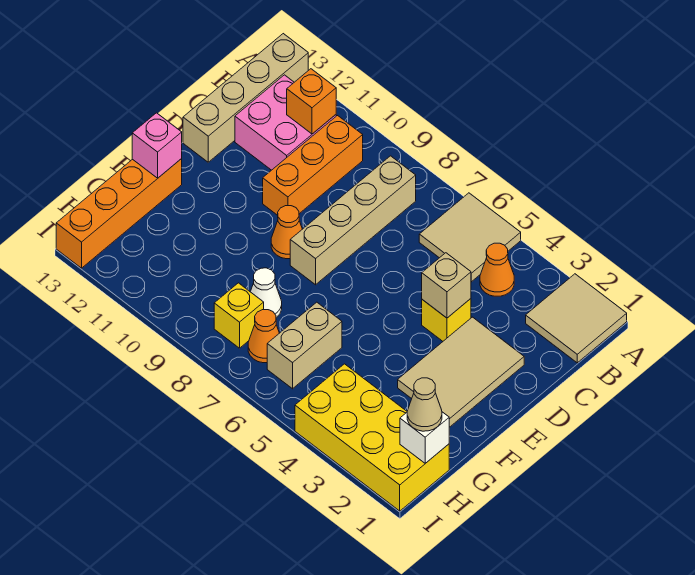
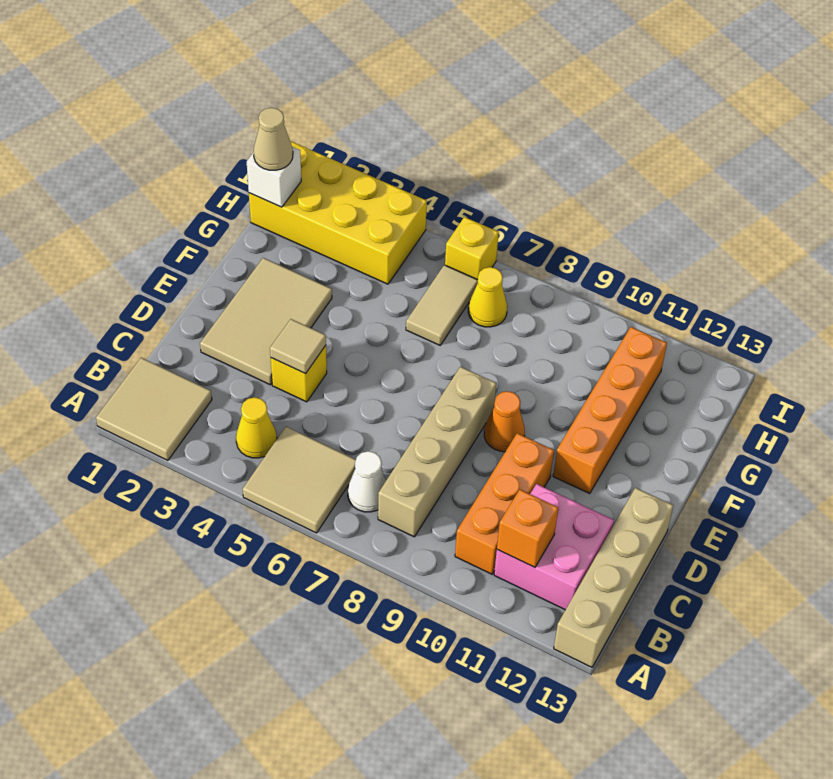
orange cone B4 level 1 -> yellow cone B4 level 1
tan brick D4 level 2 -> tan tile D4 level 2
orange brick F13:I13 level 1 -> orange brick E11:H11 level 1
pink brick F13 level 2 -> none
tan brick G6:H6 level 1 -> tan tile G6:H6 level 1
white cone G8 level 1 -> white cone B7 level 1
orange cone H7 level 1 -> yellow cone H7 level 1
yellow brick H8 level 1 -> yellow brick I6 level 1

